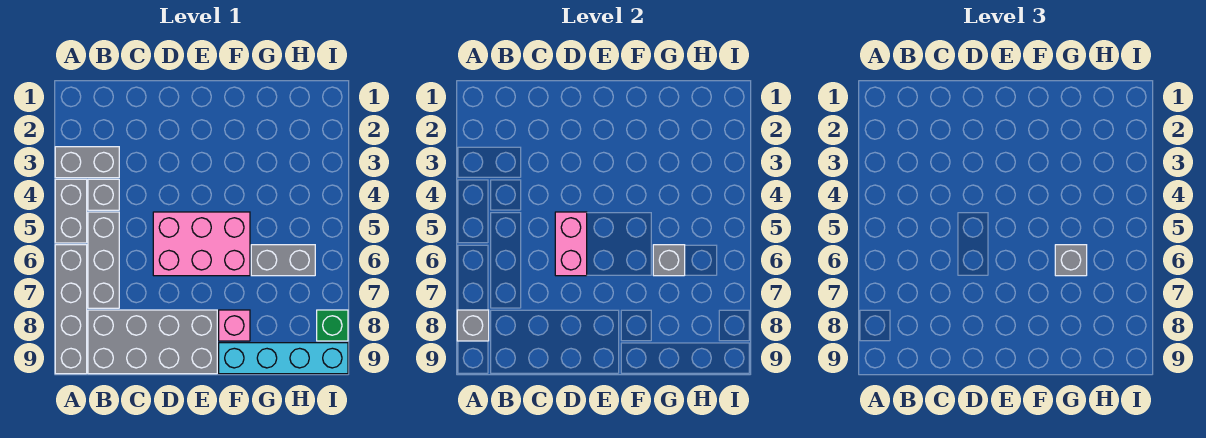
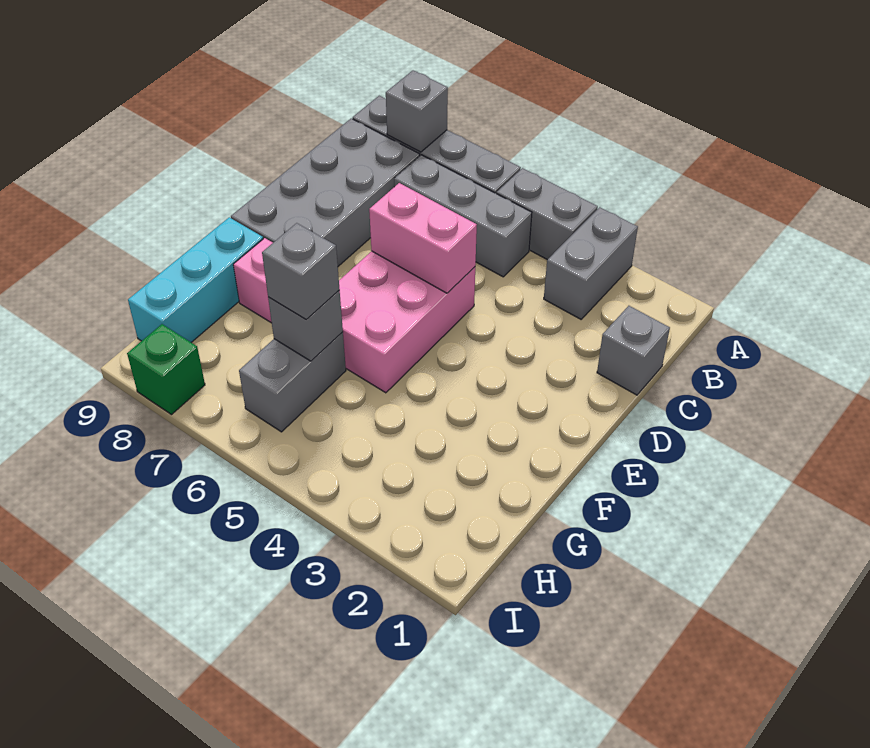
grey brick B4 level 1 -> grey brick C1 level 1
cyan brick F9:I9 level 1 -> cyan brick F9:H9 level 1

